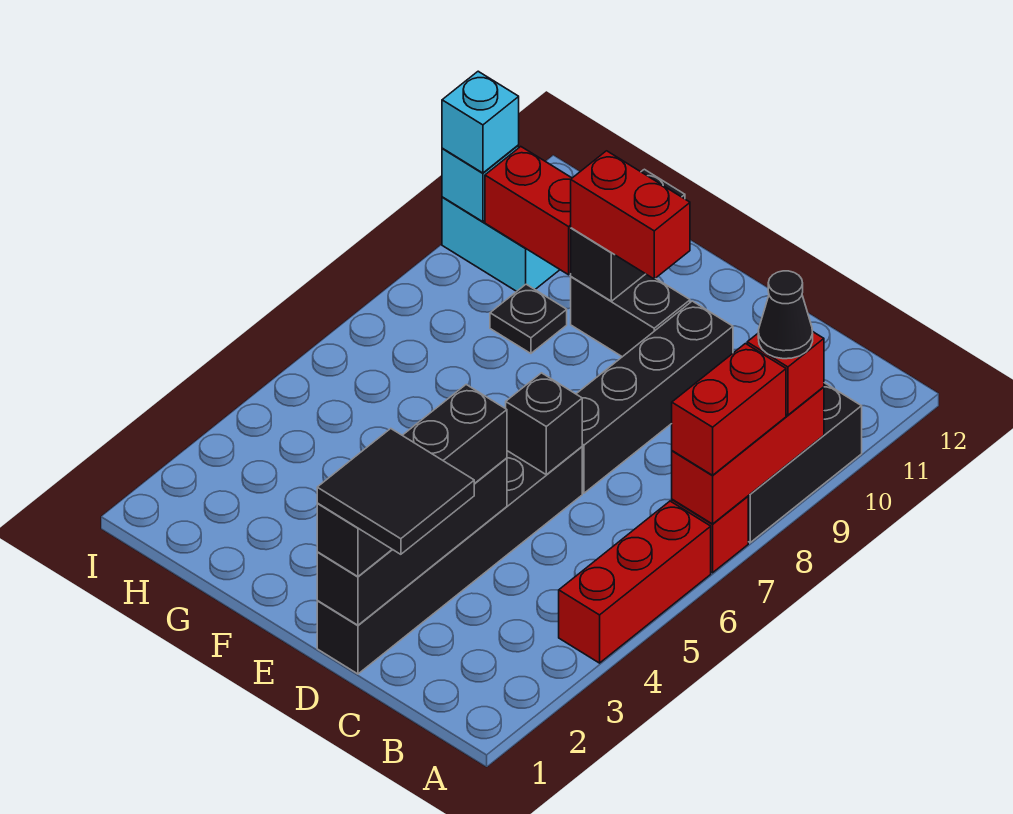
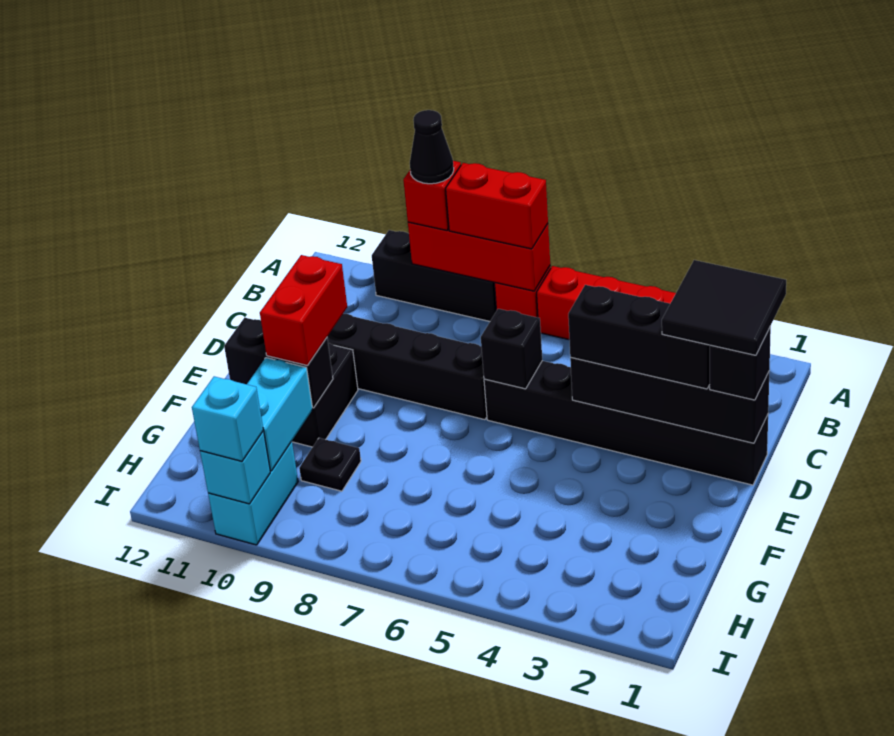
red brick G10:H10 level 2 -> cyan brick G10:H10 level 2

